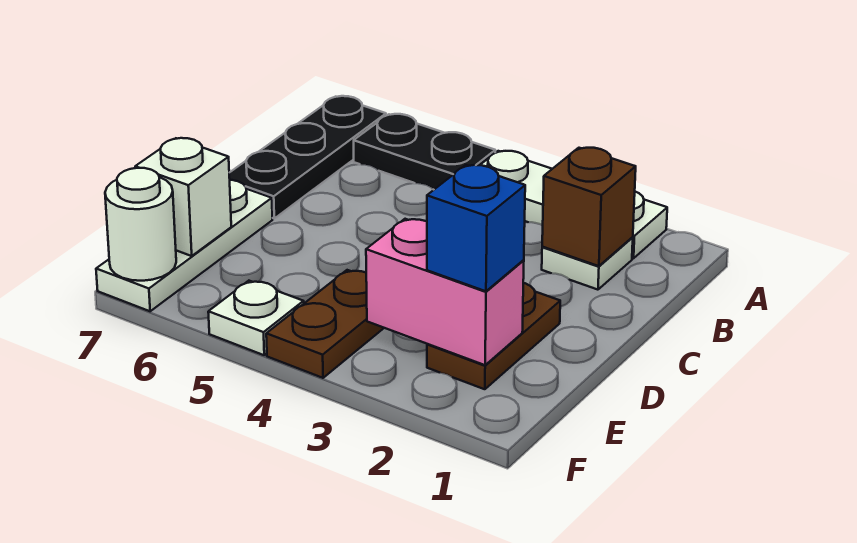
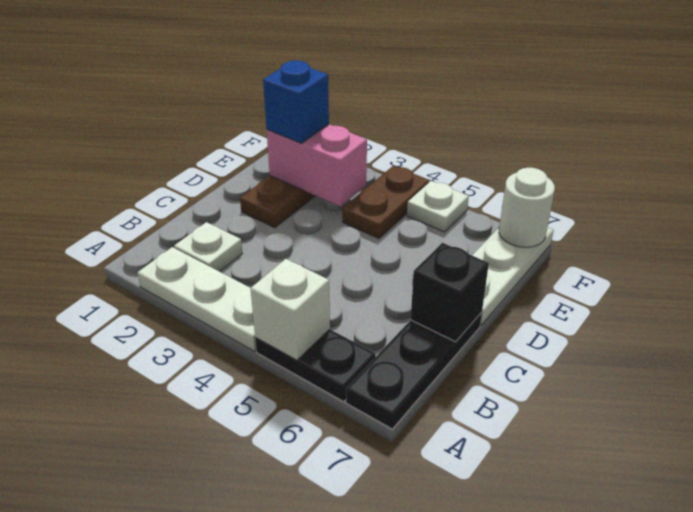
brown brick B2 level 2 -> none
none -> black brick C7 level 2
white brick E7 level 2 -> white brick A5 level 2

